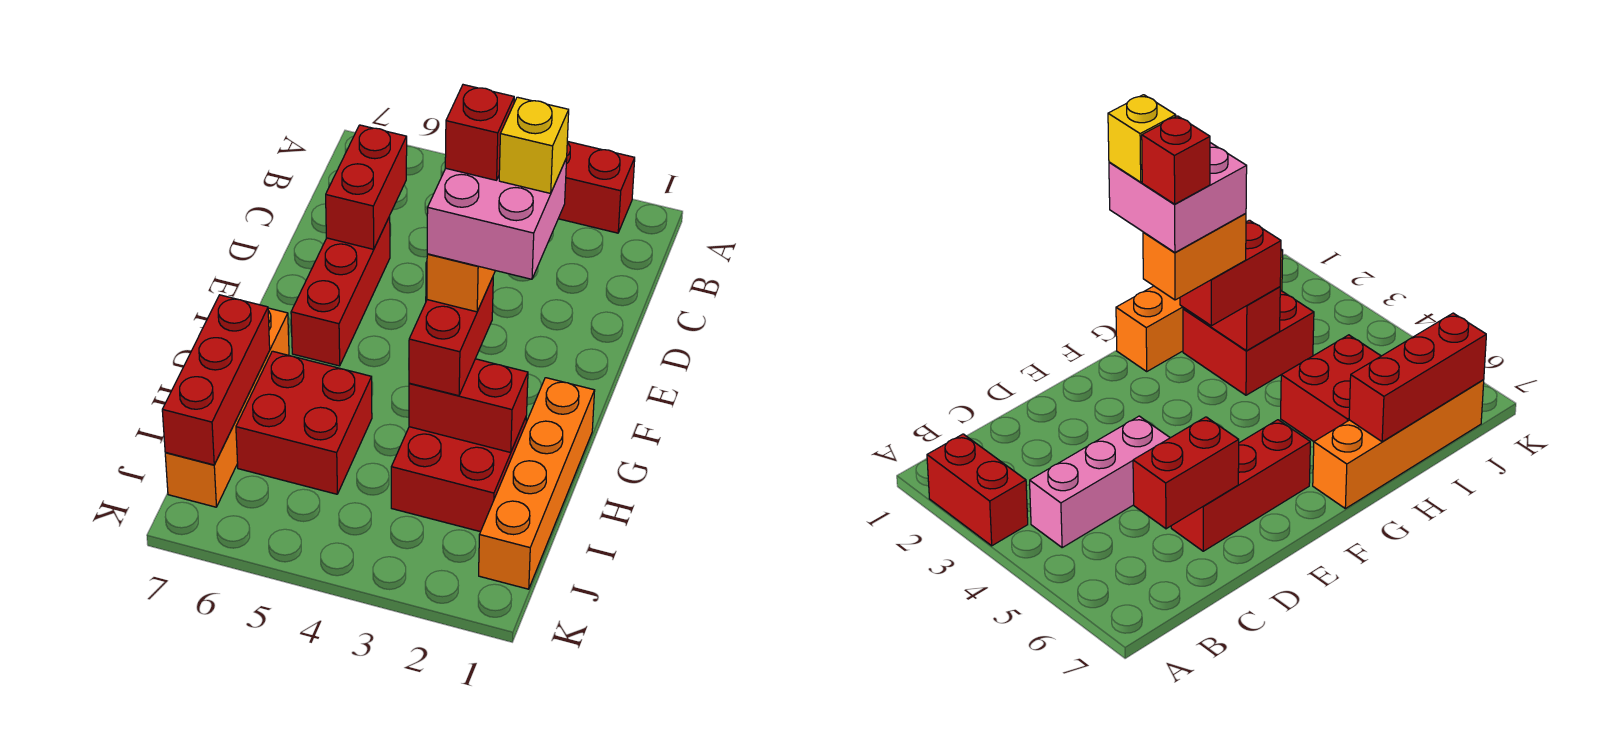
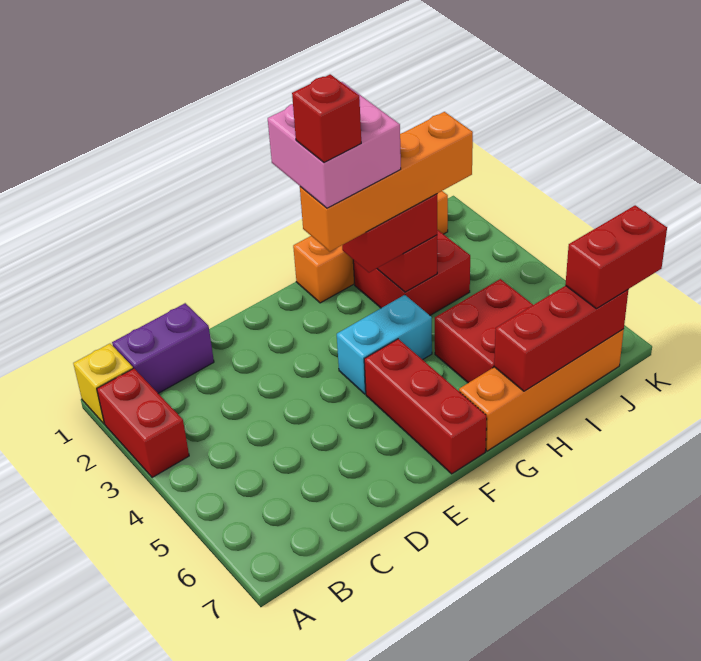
none -> purple brick B1:C1 level 1
pink brick B4:D4 level 1 -> none
red brick C6:D6 level 2 -> red brick J7:K7 level 3
red brick D6:F6 level 1 -> red brick F5:F7 level 1
yellow brick F2 level 6 -> yellow brick A1 level 1
orange brick F3:G3 level 4 -> orange brick F3:I3 level 4
none -> cyan brick F4:G4 level 1

